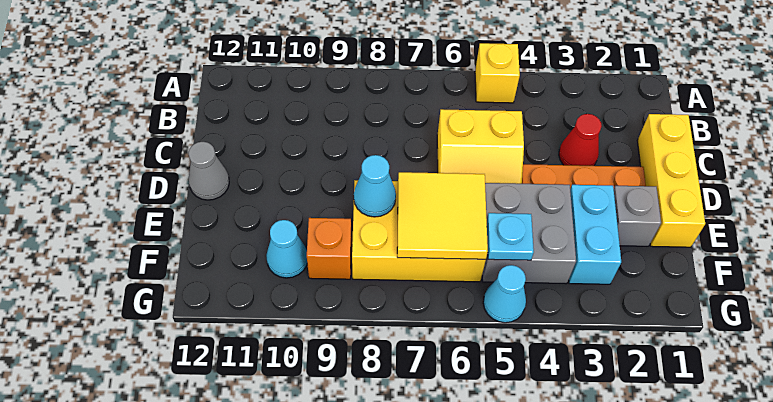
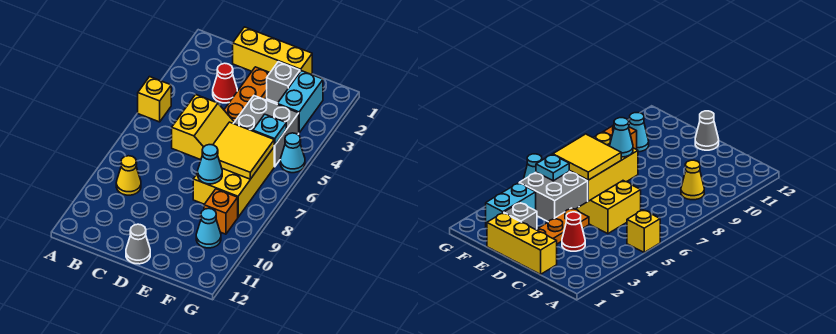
none -> yellow cone B9 level 1
cyan brick E3:F3 level 1 -> cyan brick F2:F3 level 1

